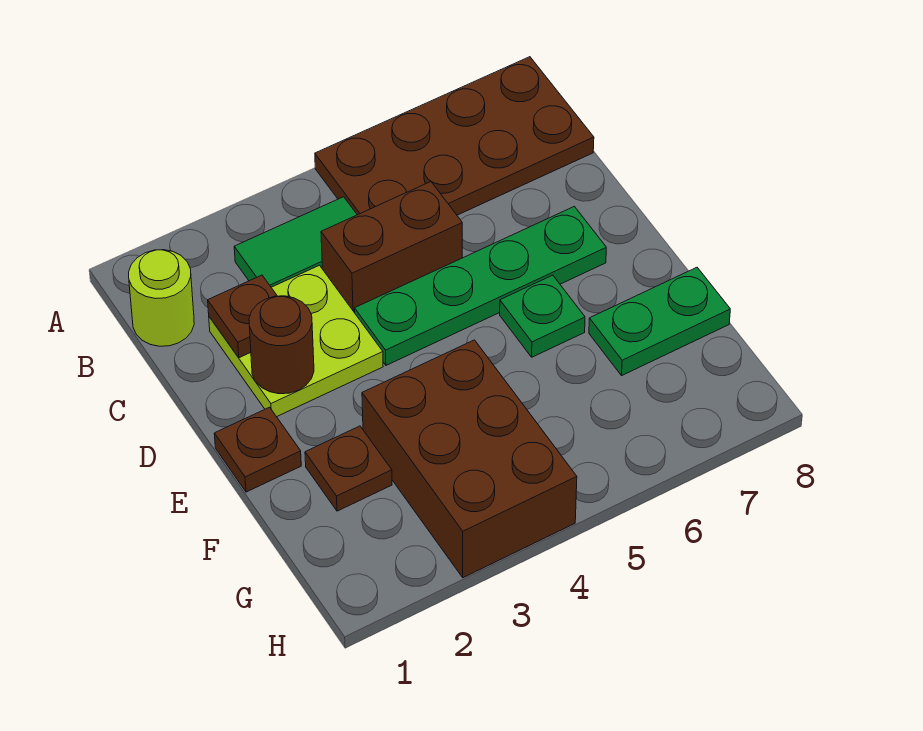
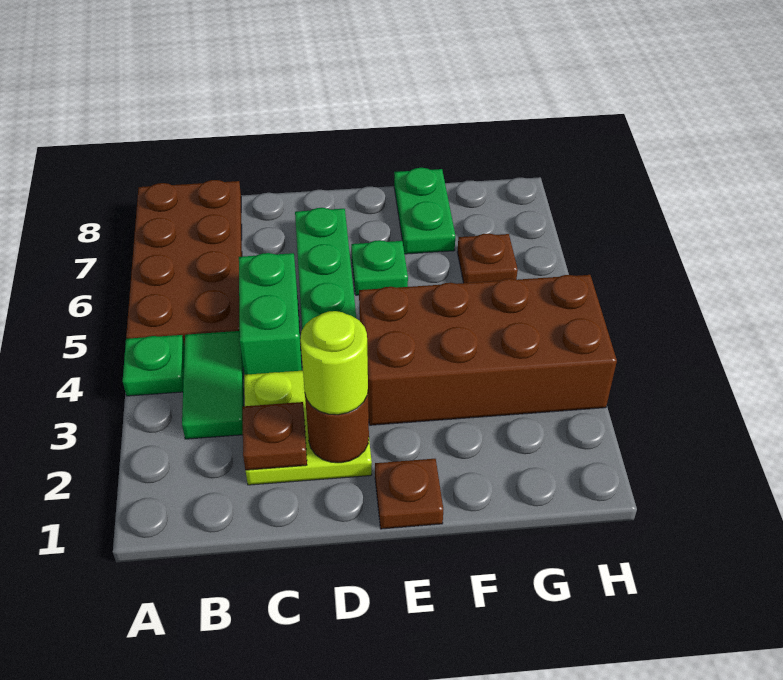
none -> green plate A4 level 1
lime round brick B1 level 1 -> lime round brick D2 level 3
brown brick C4:C5 level 1 -> green brick C4:C5 level 1
brown plate F2 level 1 -> brown plate G6 level 1
brown brick F3:H4 level 1 -> brown brick E3:H4 level 1

